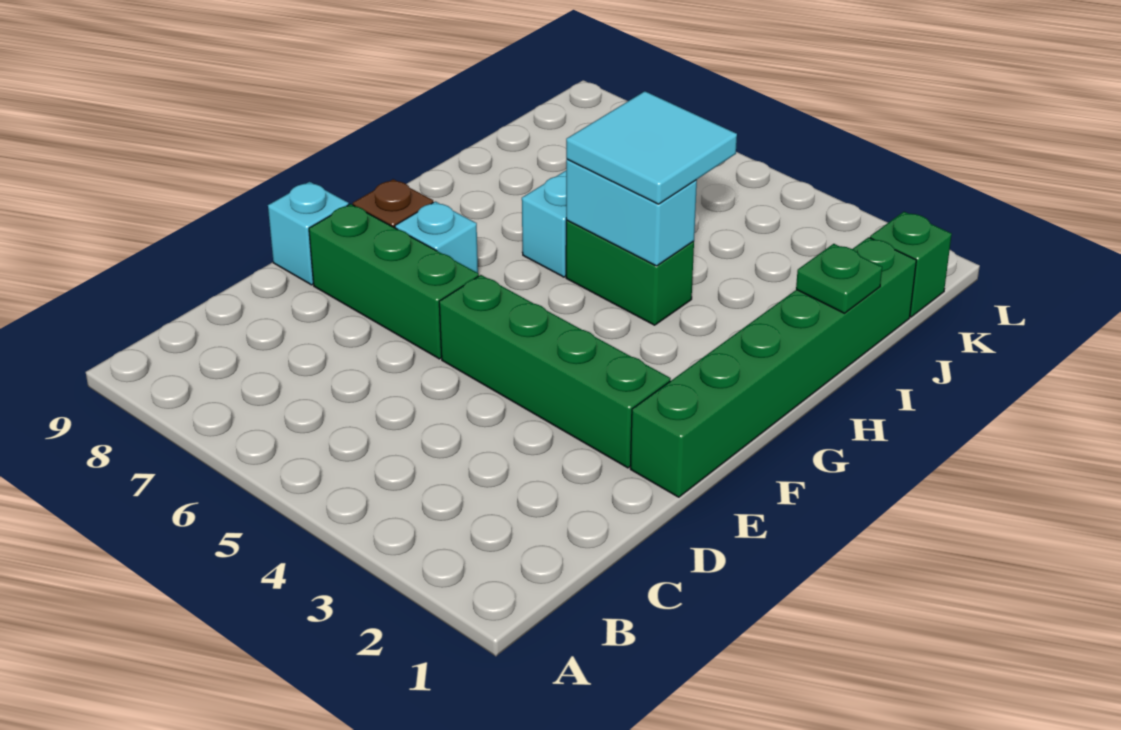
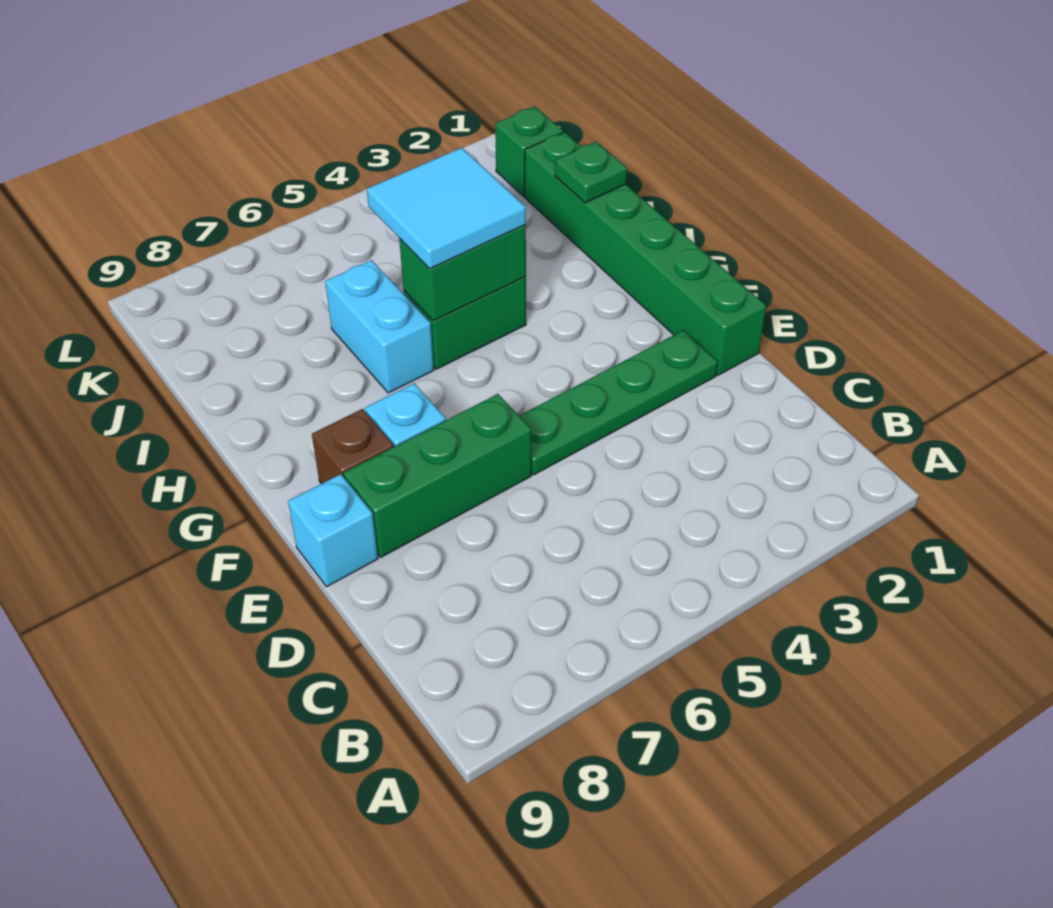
green brick E2:E5 level 1 -> green plate E2:E5 level 1
cyan brick H4:H5 level 2 -> green brick H4:H5 level 2

